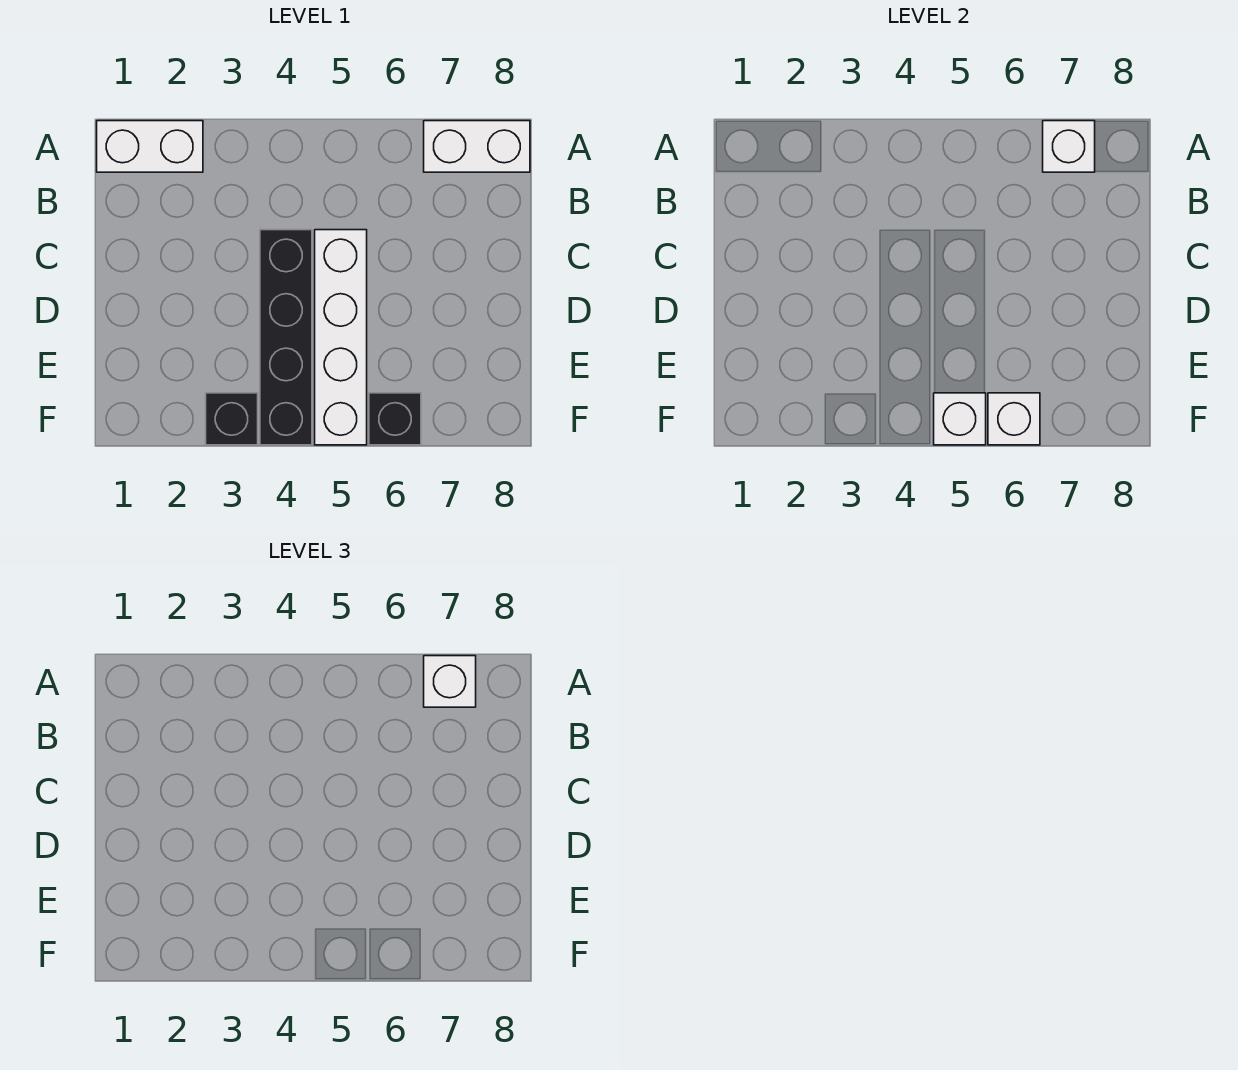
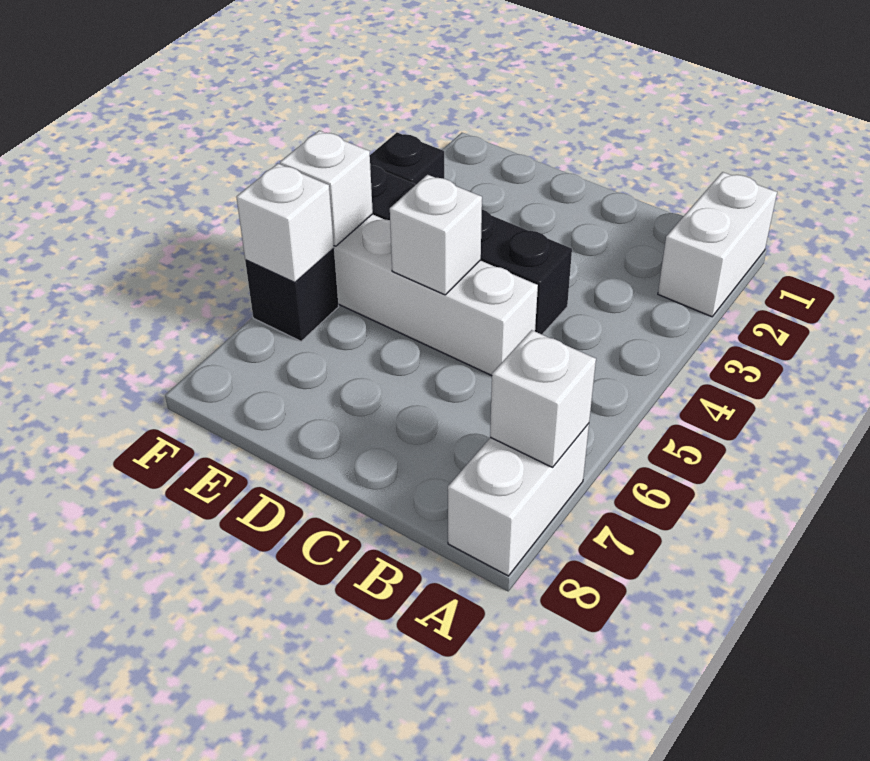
white brick A7 level 3 -> white brick D5 level 2

